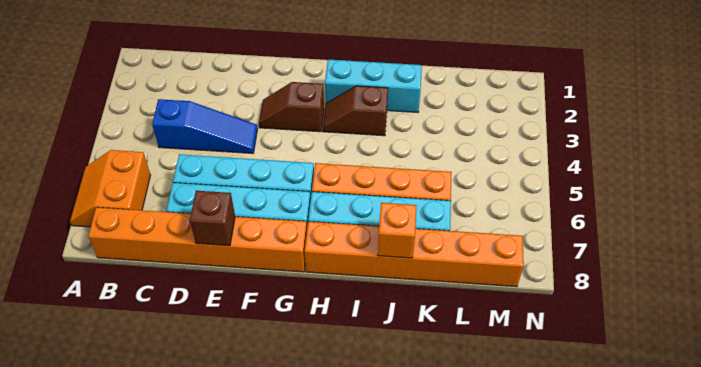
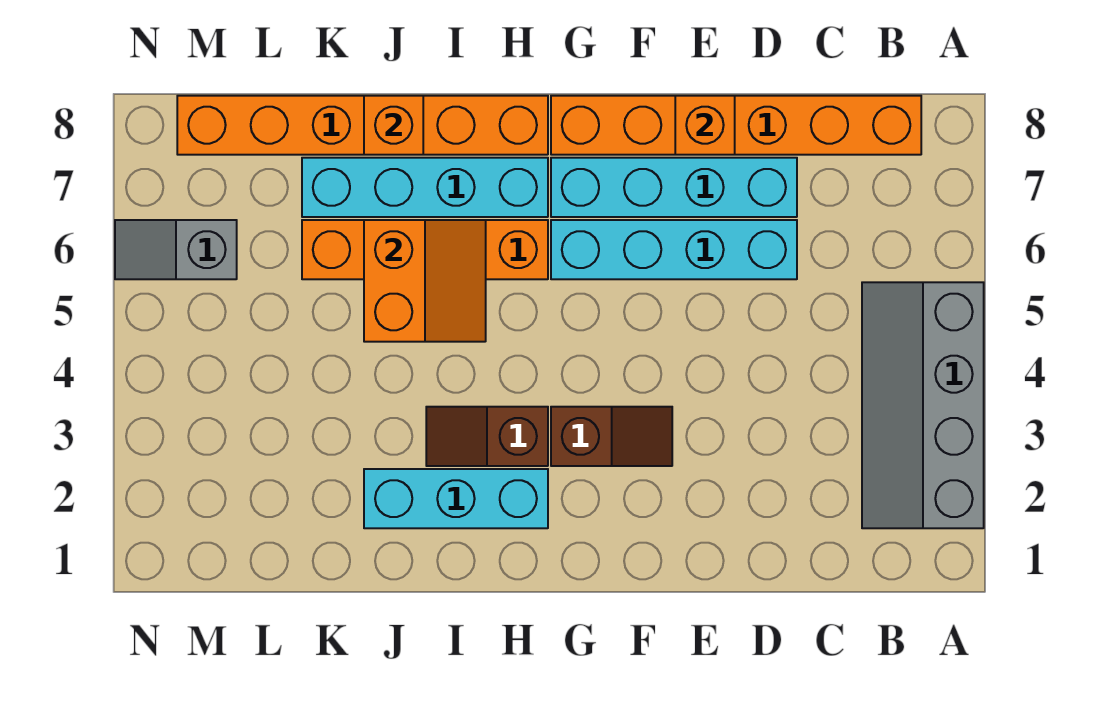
none -> grey slope A2:B5 level 1 top A
orange slope A6:B7 level 1 top B -> orange slope I5:J6 level 2 top J
blue slope C4:E4 level 1 top C -> none
brown brick E8 level 2 -> orange brick E8 level 2
brown slope H3:I3 level 1 top I -> brown slope H3:I3 level 1 top H
none -> grey slope M6:N6 level 1 top M

